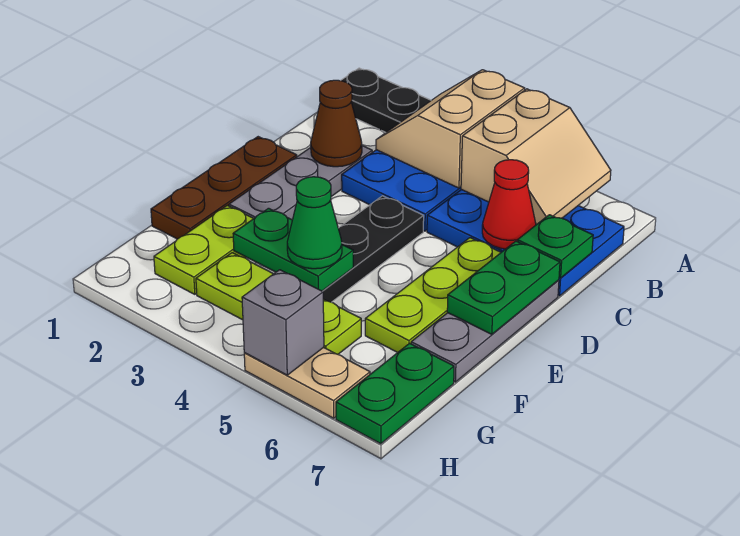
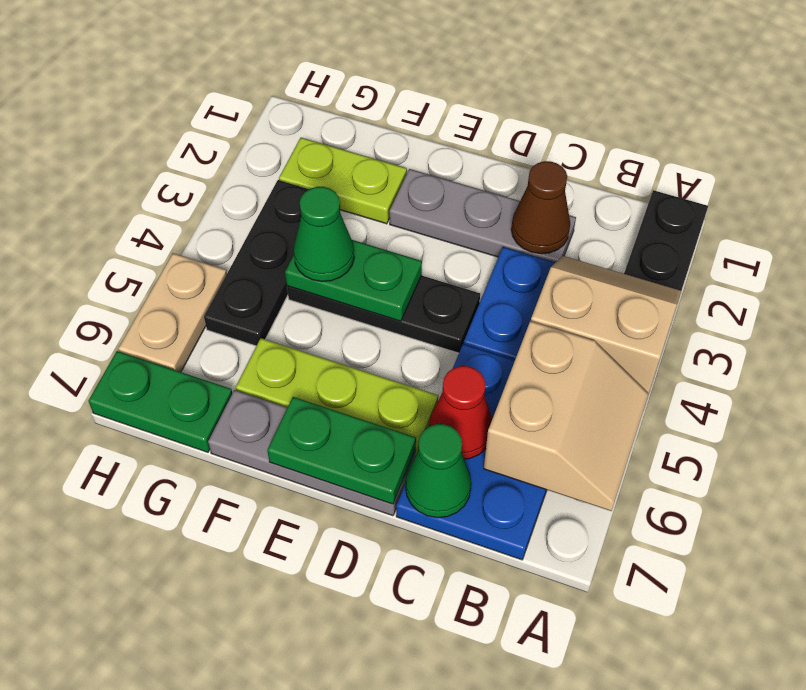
tan slope A5:B6 level 2 top 5 -> tan slope A5:B6 level 2 top B
green plate C7 level 2 -> green cone C7 level 2
brown plate D1:F1 level 1 -> none
green plate F3:F4 level 2 -> green plate E4:F4 level 2
lime plate G3:G5 level 1 -> black plate G3:G5 level 1
grey brick H5 level 2 -> none

